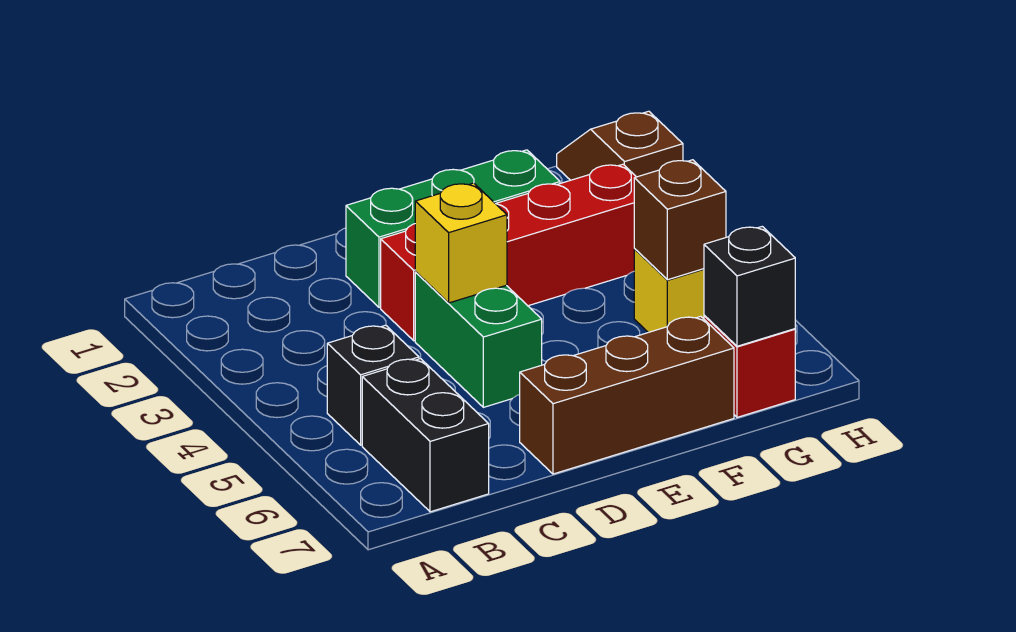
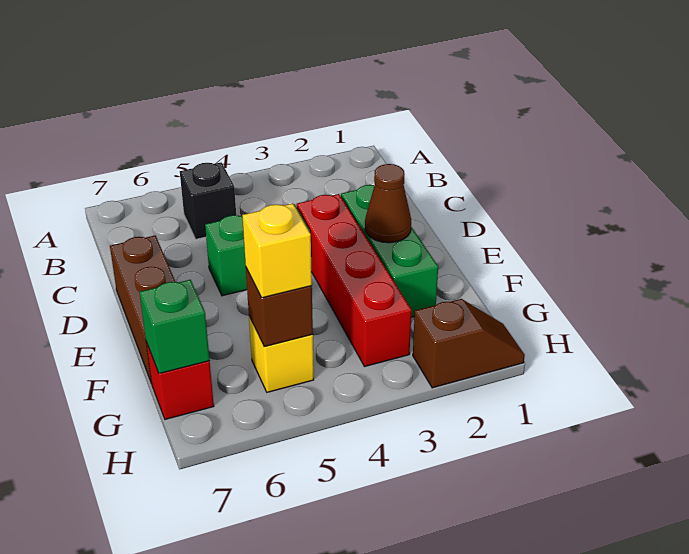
black brick B6:B7 level 1 -> none
yellow brick D4 level 2 -> yellow brick G5 level 3
none -> brown cone E2 level 2
black brick G7 level 2 -> green brick G7 level 2

